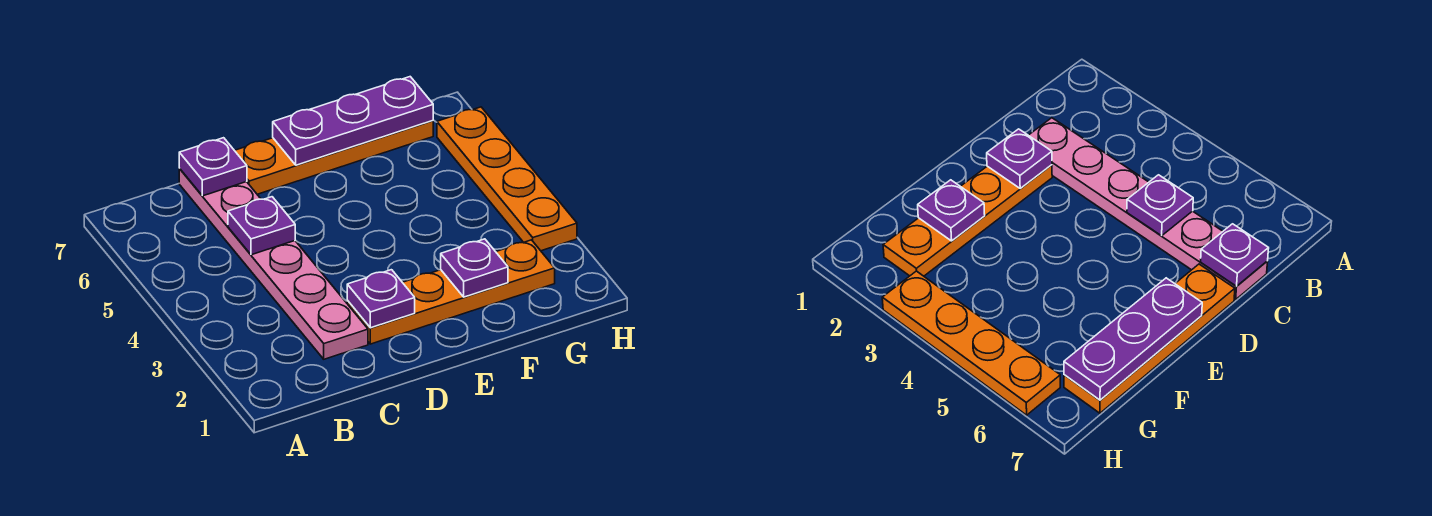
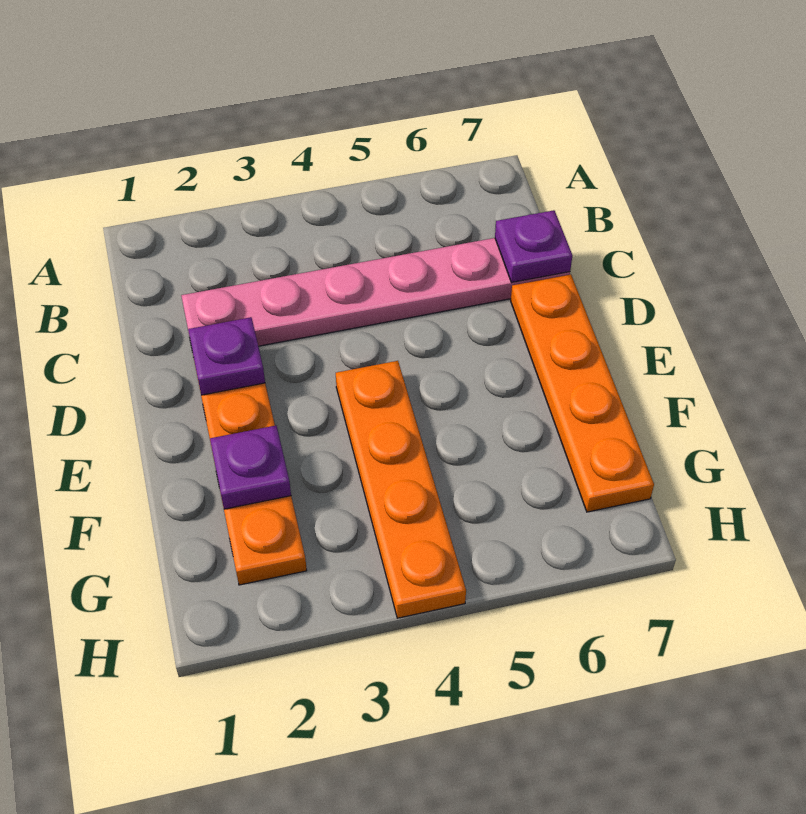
purple plate C5 level 2 -> none
purple plate E7:G7 level 2 -> none
orange plate H3:H6 level 1 -> orange plate E4:H4 level 1

